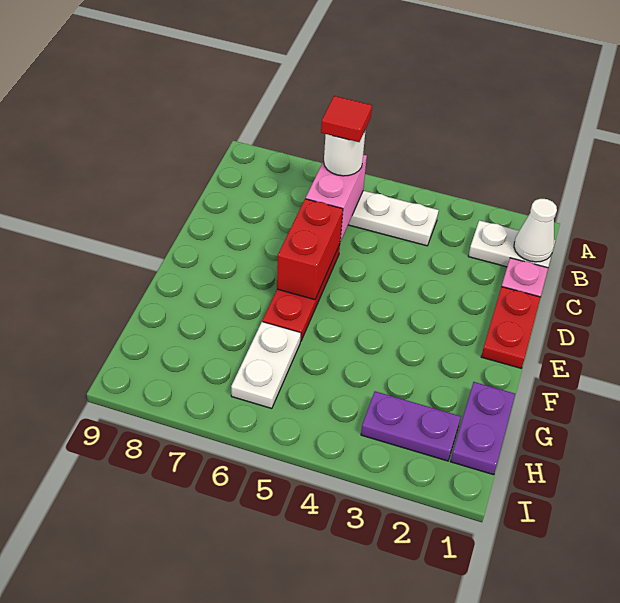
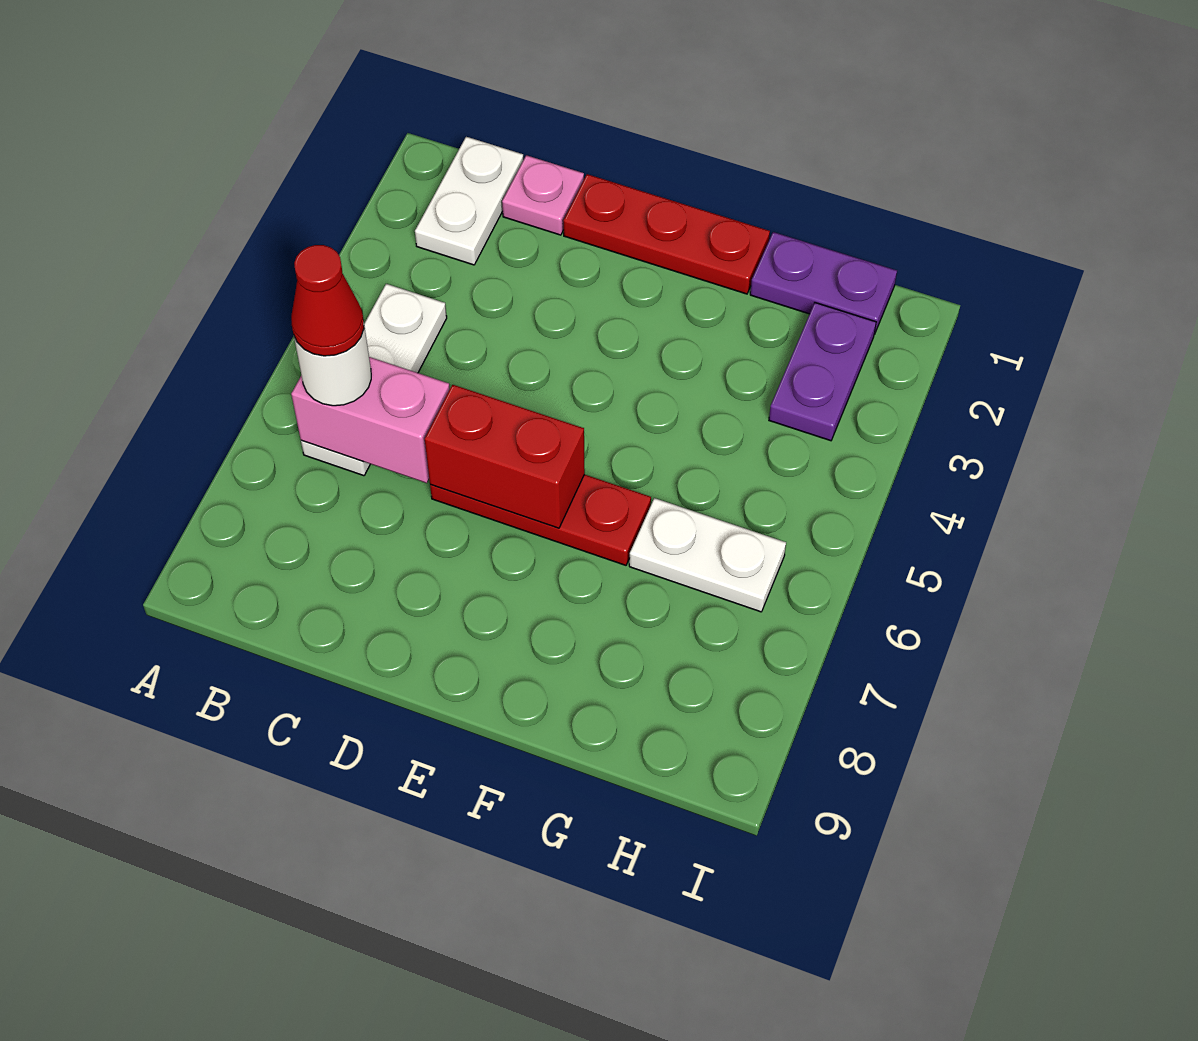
white cone B1 level 2 -> none
red tile B6 level 4 -> red cone B6 level 4
red plate D1:E1 level 1 -> red plate D1:F1 level 1

